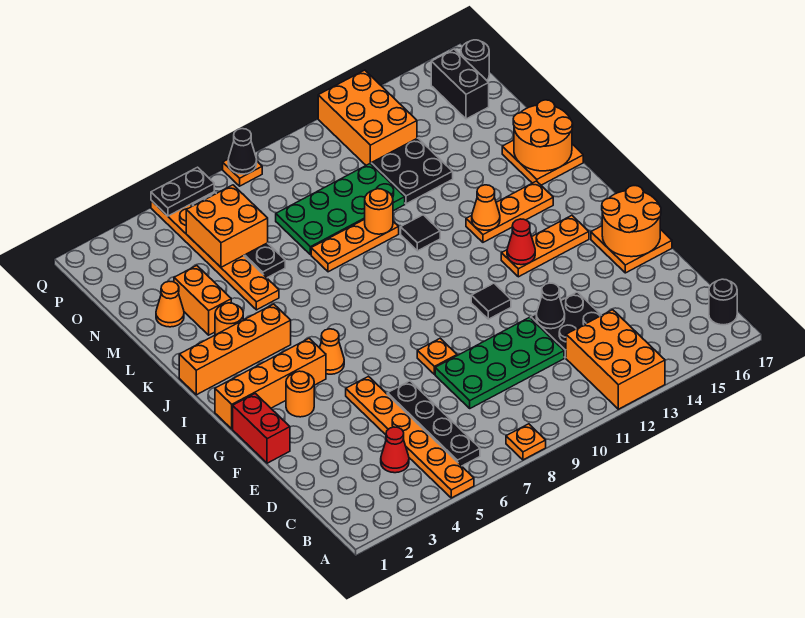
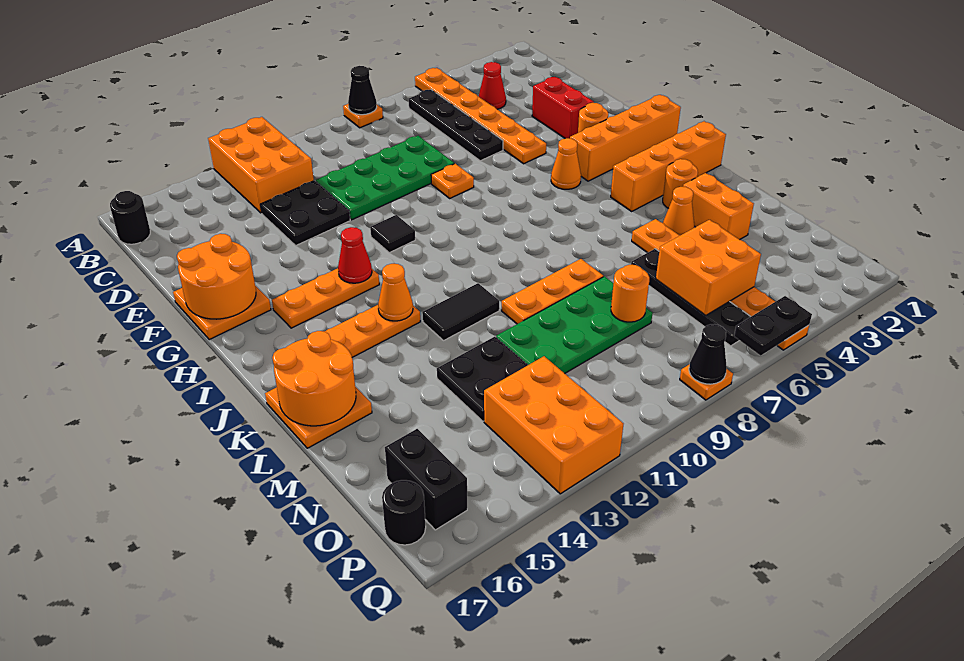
black cone E12 level 2 -> black cone A8 level 2
red brick F1:G1 level 1 -> red brick E3:F3 level 1
black tile K11 level 1 -> black tile K11:K12 level 1
orange round brick L10 level 2 -> orange round brick N8 level 2
orange cone M2 level 1 -> orange cone L4 level 1

